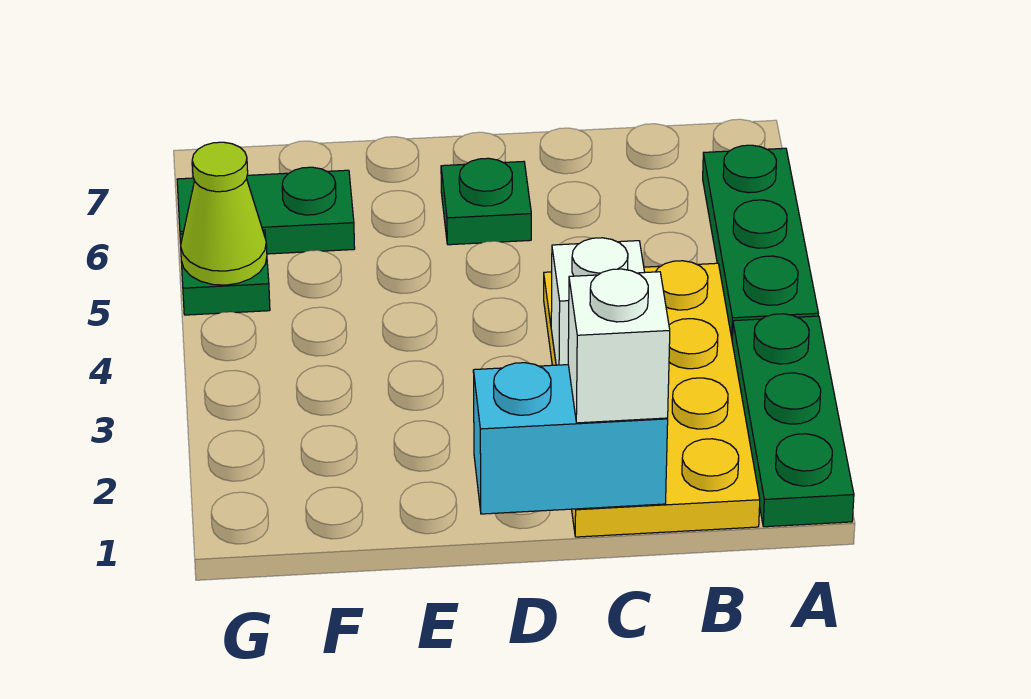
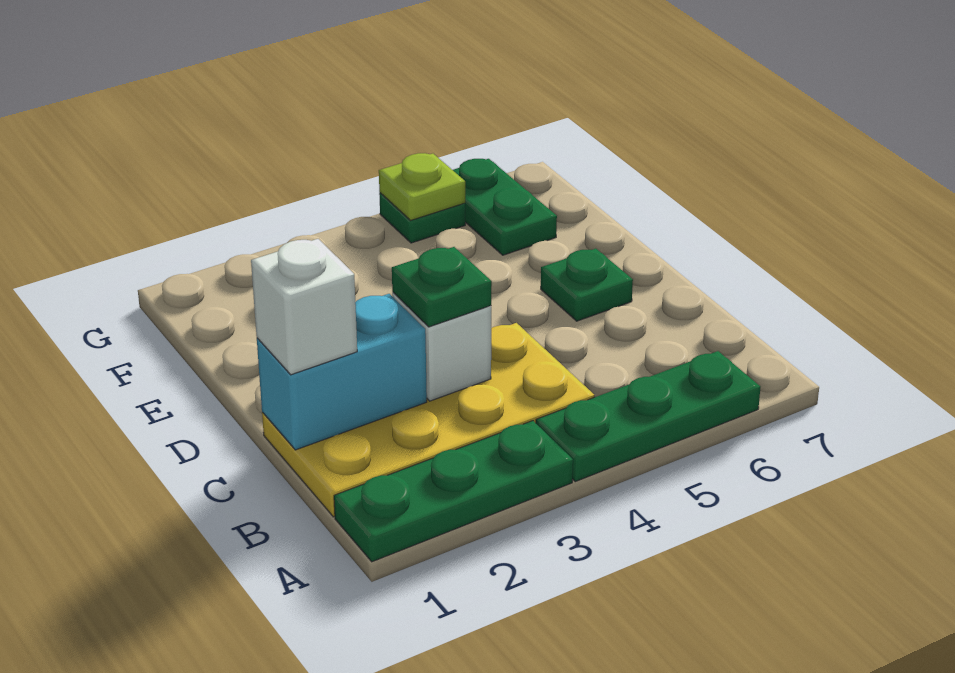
cyan brick C1:D1 level 2 -> cyan brick C1:C2 level 2
none -> green plate C3 level 3
lime cone G5 level 2 -> lime plate G5 level 2

